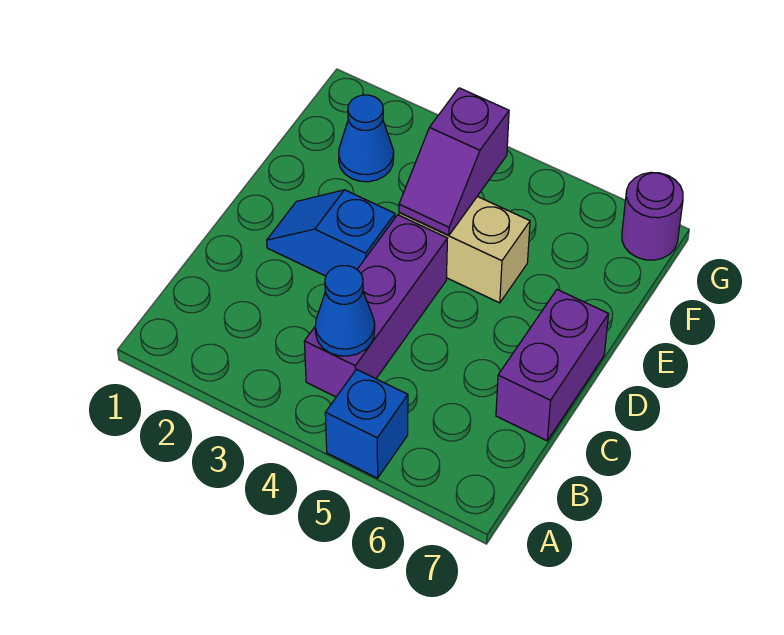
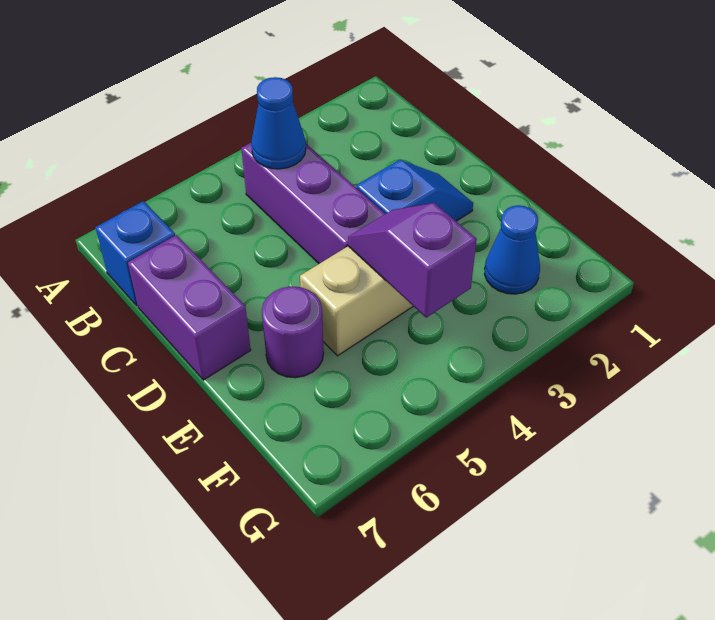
blue brick A5 level 1 -> blue brick B7 level 1
purple round brick G7 level 1 -> purple round brick E6 level 1

